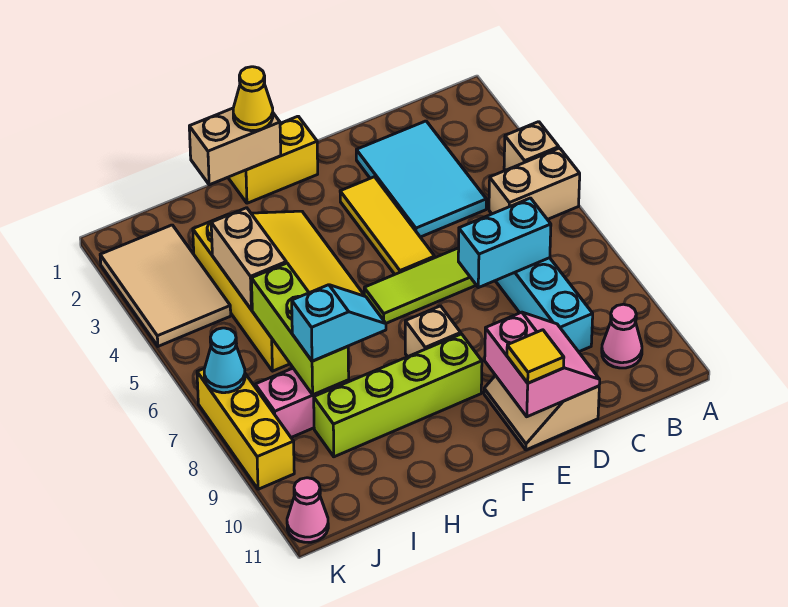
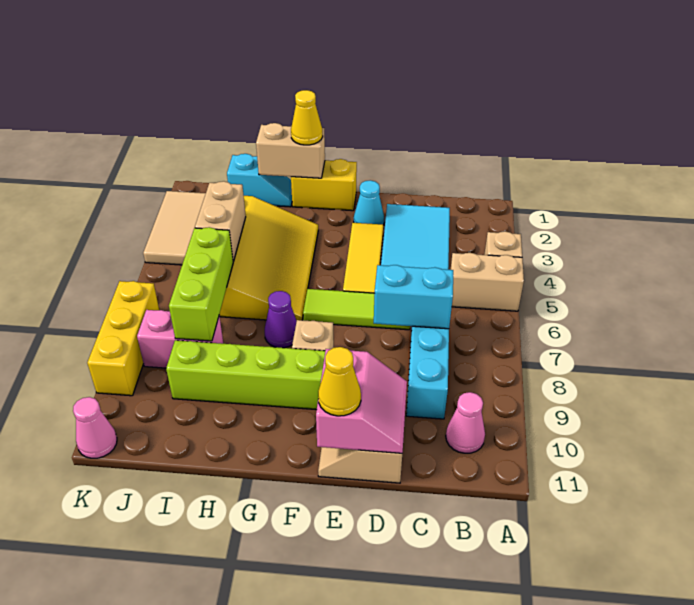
yellow tile E11 level 3 -> yellow cone E11 level 3
none -> purple cone G7 level 1
cyan slope H8:I8 level 3 top I -> cyan slope H1:I1 level 1 top I
cyan cone K7 level 2 -> cyan cone E2 level 1

